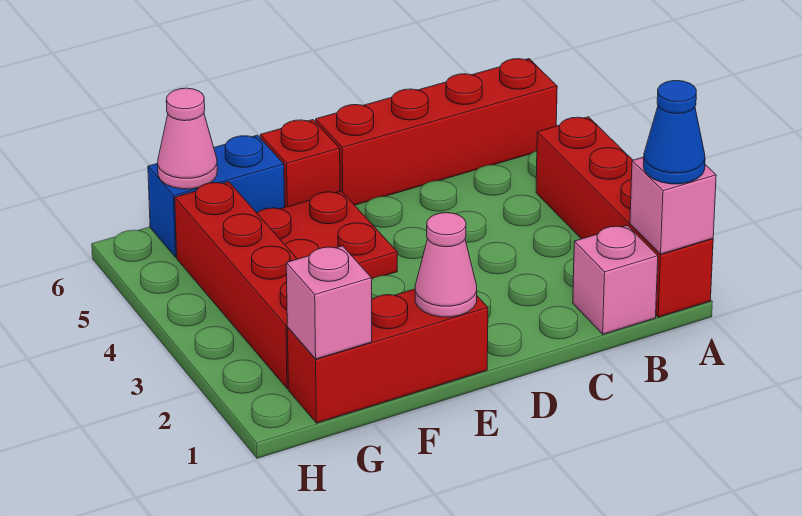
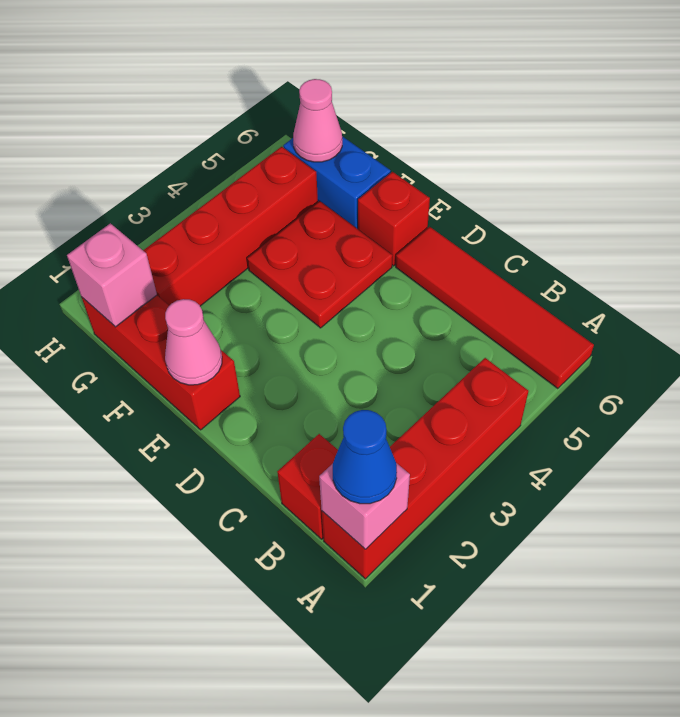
red brick A6:D6 level 1 -> red tile A6:D6 level 1
pink brick B1 level 1 -> red brick B1 level 1

